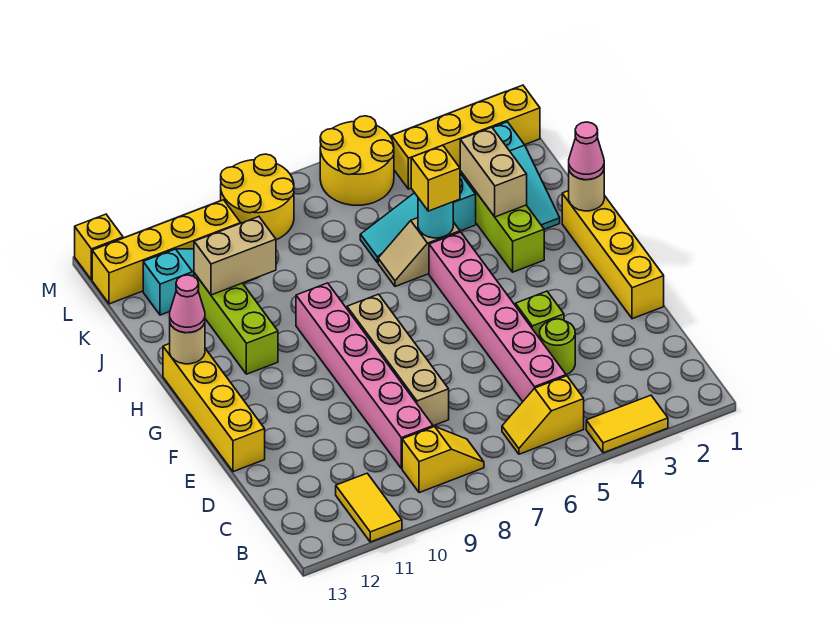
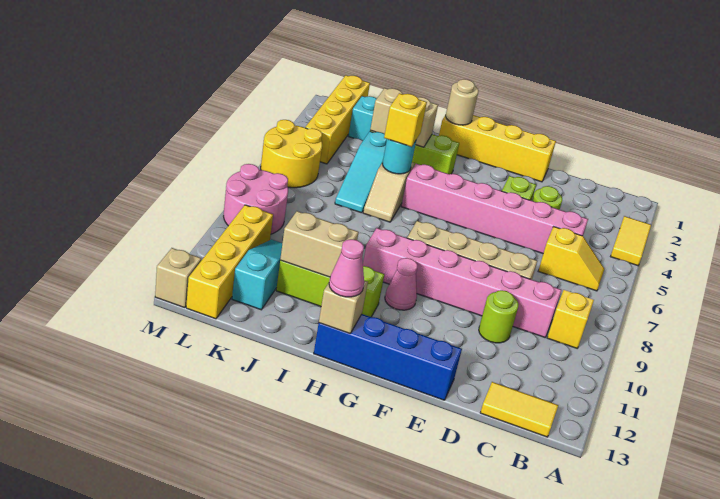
yellow tile A11:B11 level 1 -> yellow tile B13:C13 level 1
yellow slope B5:B6 level 1 top 5 -> yellow slope B6:C6 level 1 top C
none -> lime round brick D10 level 1
yellow brick E13:H13 level 1 -> blue brick E13:H13 level 1
pink cone H1 level 3 -> pink cone G10 level 1
tan round brick H13 level 2 -> tan brick H13 level 2
tan brick J10:J11 level 2 -> tan brick I11:J11 level 2
yellow round brick L8:M9 level 1 -> pink round brick L8:M9 level 1
yellow brick M13 level 1 -> tan brick M13 level 1

